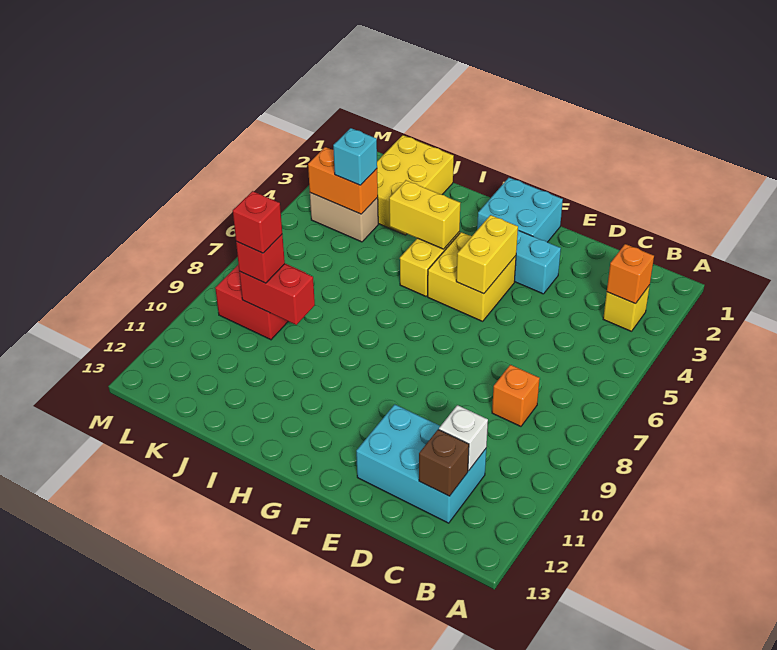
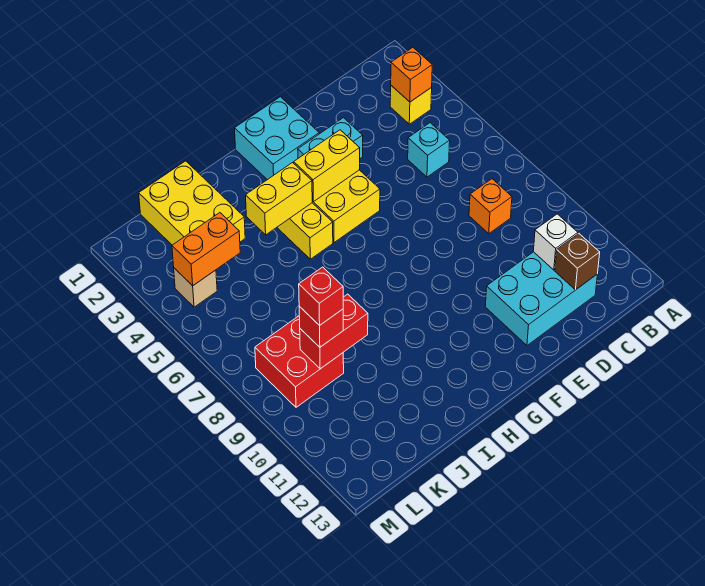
yellow brick F4:F5 level 2 -> yellow brick F4:G4 level 2
tan brick K4:L4 level 1 -> tan brick L4 level 1
cyan brick K4 level 3 -> cyan brick C5 level 1

